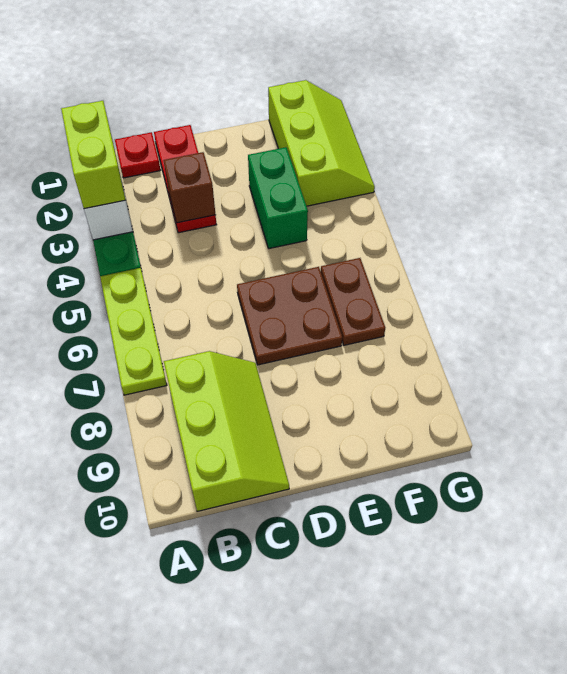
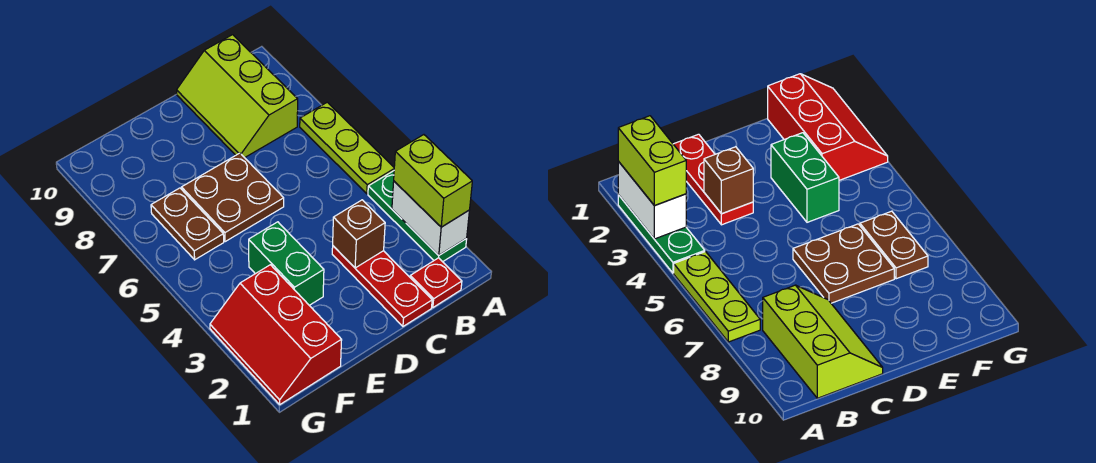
lime slope F1:G3 level 1 top F -> red slope F1:G3 level 1 top F

